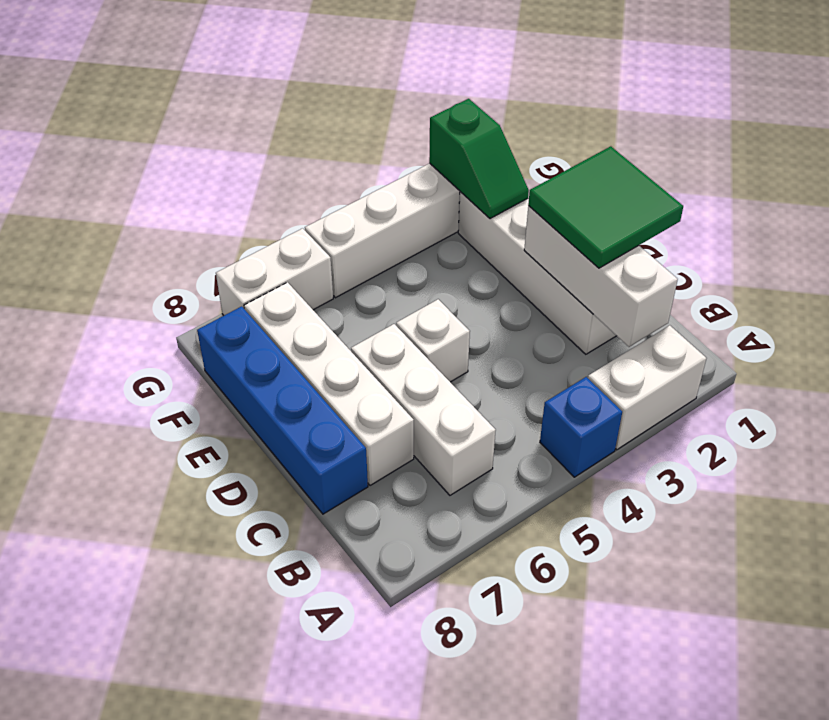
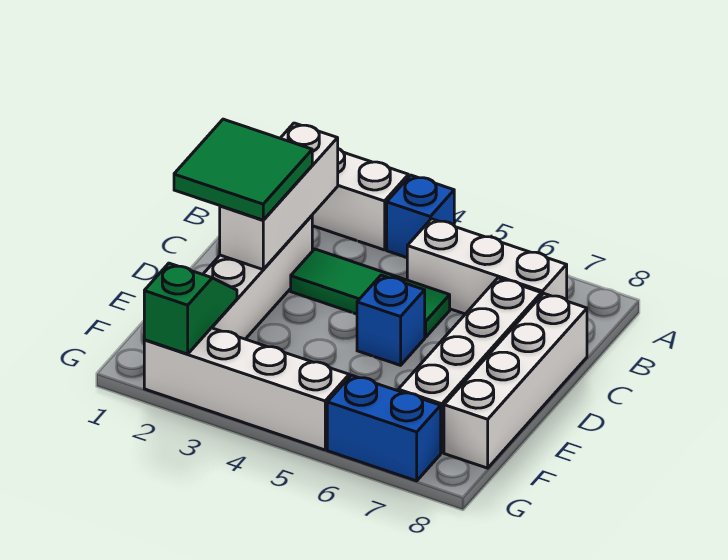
white brick B6:D6 level 1 -> white brick B5:B7 level 1
none -> green tile C3:C5 level 1
blue brick C8:F8 level 1 -> white brick C8:F8 level 1
white brick D5 level 1 -> blue brick D5 level 1
white brick G6:G7 level 1 -> blue brick G6:G7 level 1

